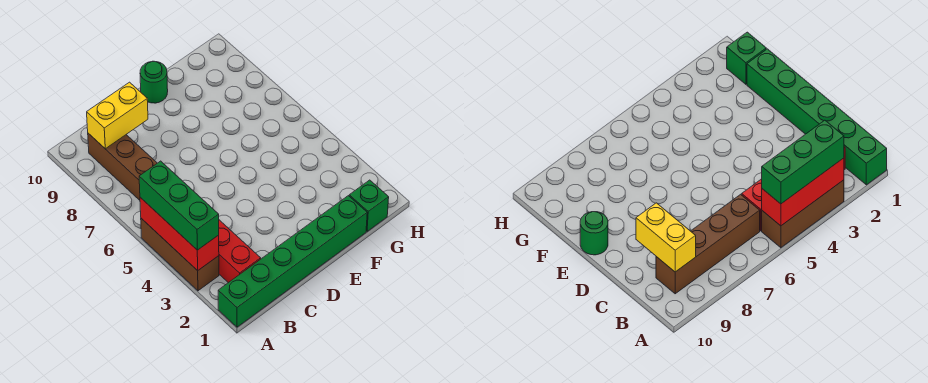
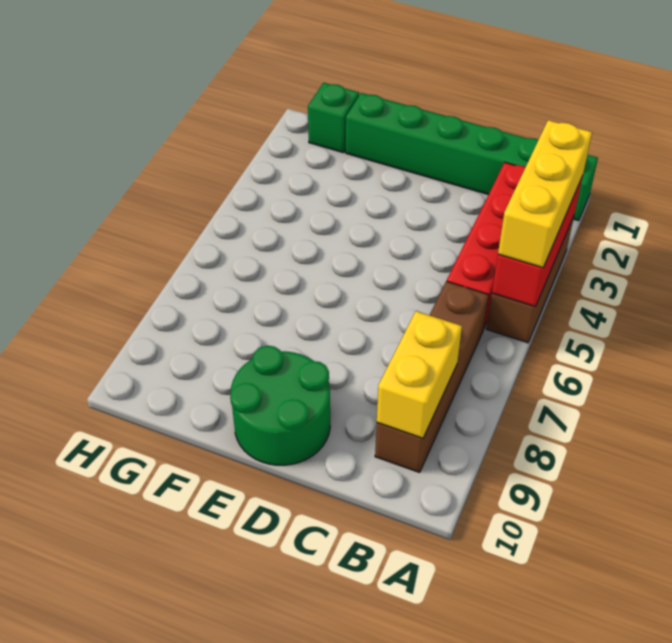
green brick A3:A5 level 3 -> yellow brick A3:A5 level 3
yellow brick B9:C9 level 2 -> yellow brick B8:B9 level 2
green round brick E10 level 1 -> green round brick D9:E10 level 1

